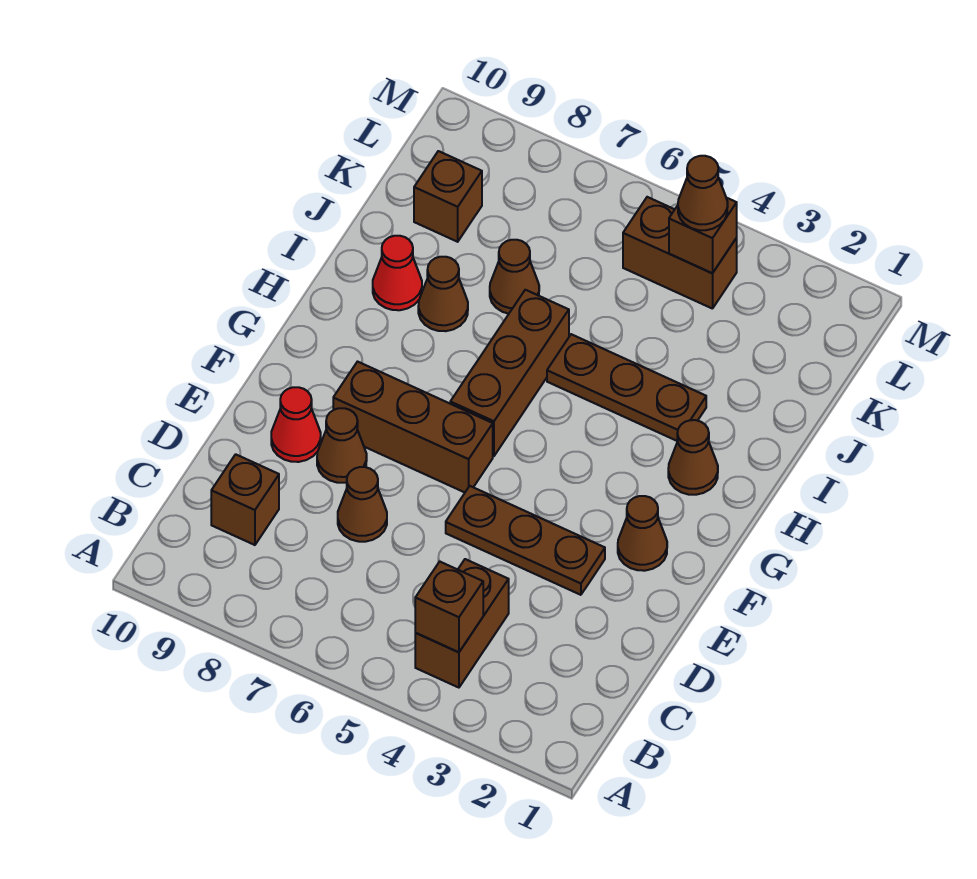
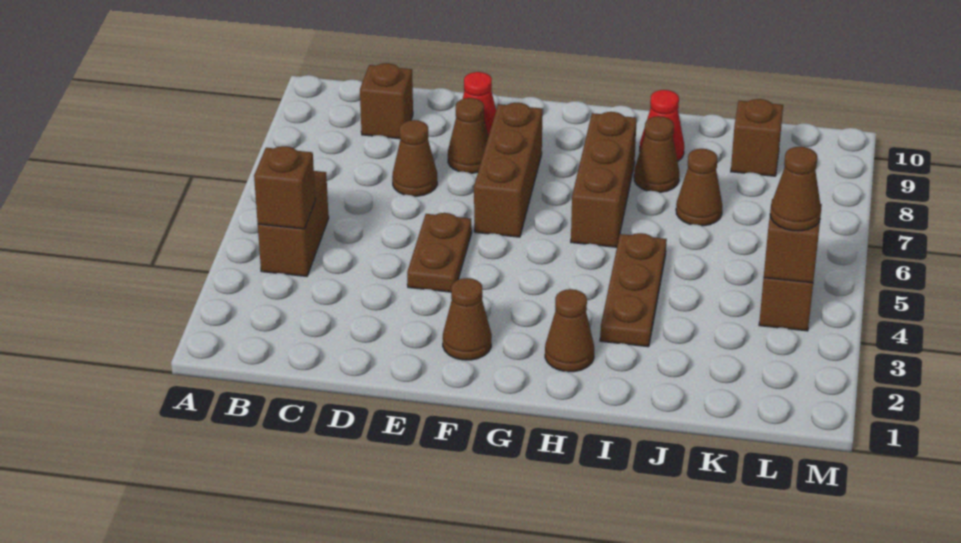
brown brick B4:C4 level 1 -> brown brick B4:B5 level 1
brown plate E3:E5 level 1 -> brown plate E4:E5 level 1
brown brick G6:I6 level 1 -> brown brick H6:H8 level 1

